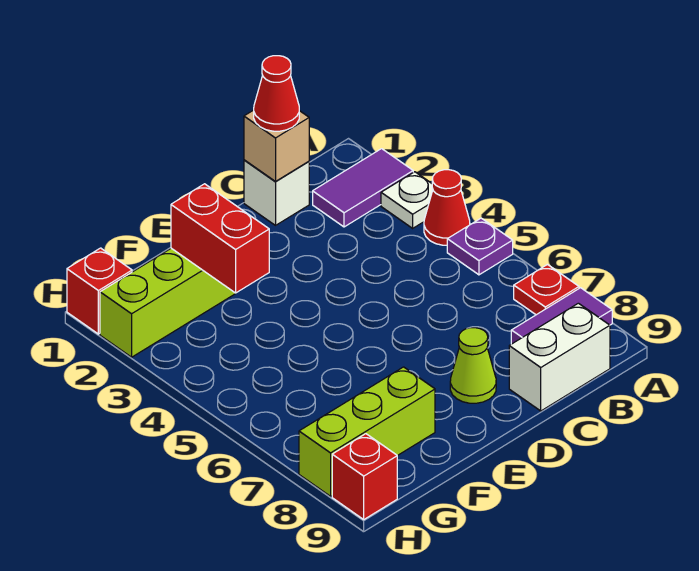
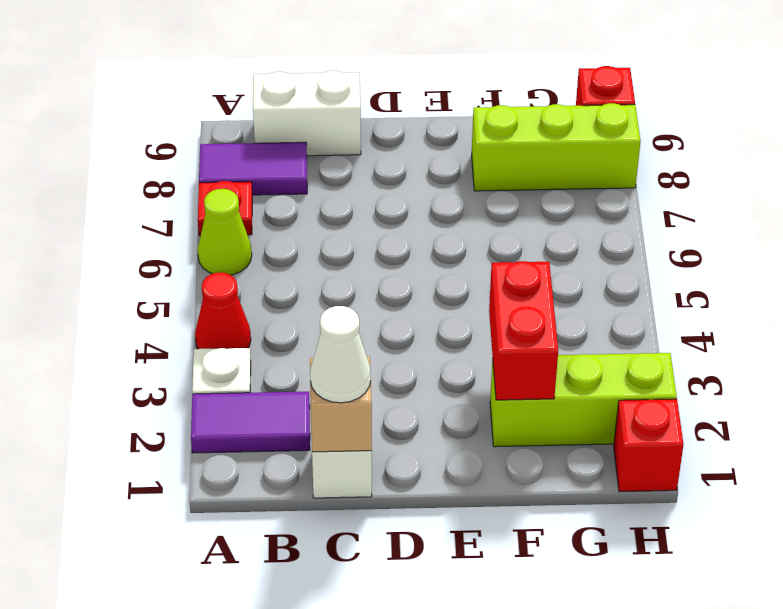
purple plate A5 level 1 -> none
red cone C1 level 3 -> white cone C1 level 3
lime cone D8 level 1 -> lime cone A6 level 1

